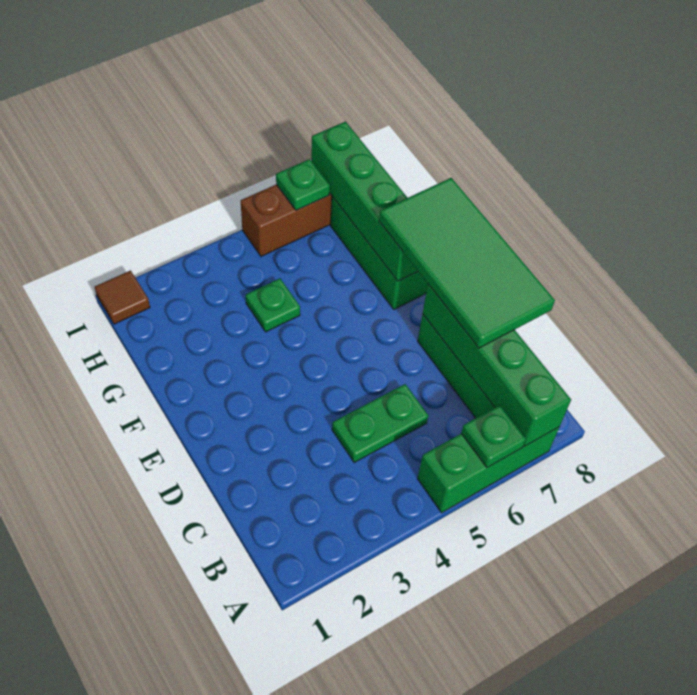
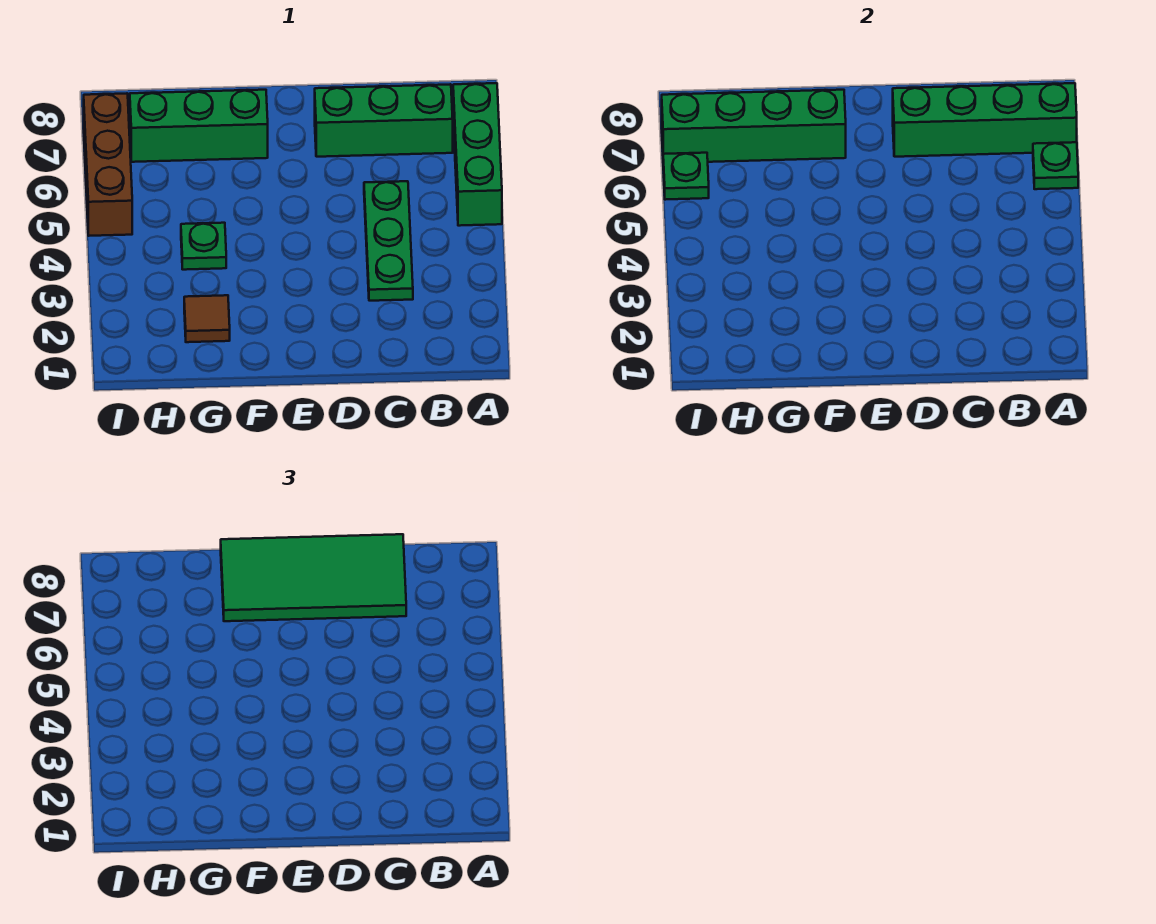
green plate C4:C5 level 1 -> green plate C3:C5 level 1
brown tile I1 level 1 -> brown tile G2 level 1

